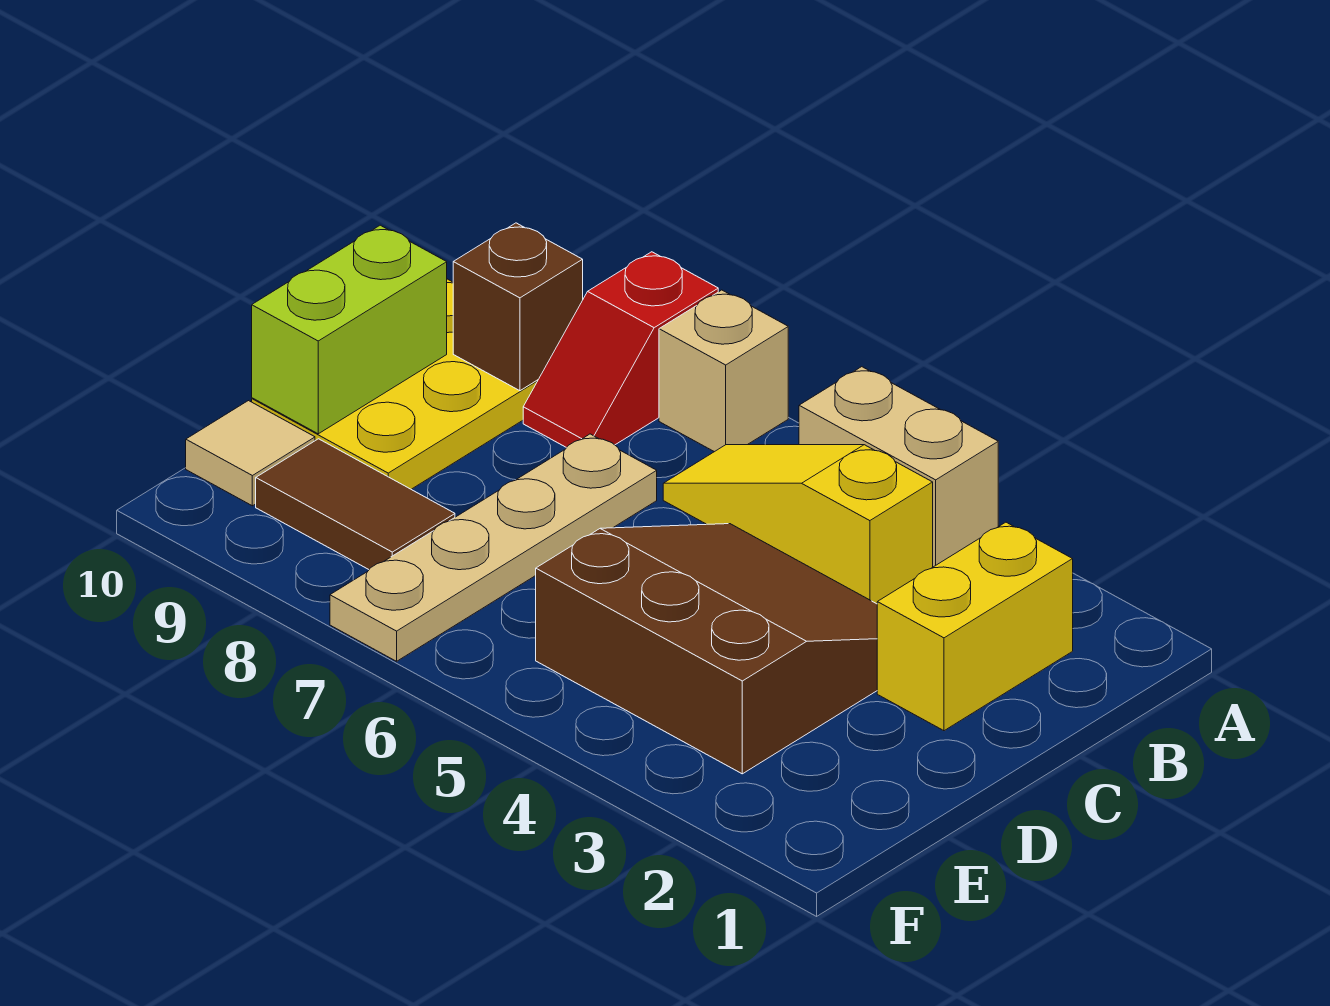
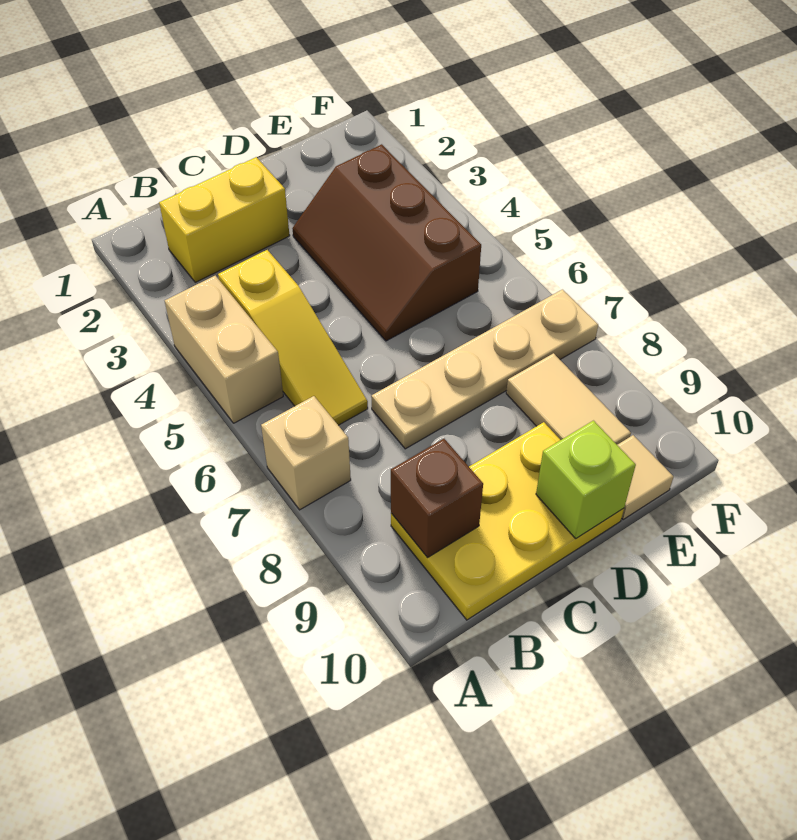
red slope A8:B8 level 1 top A -> none
brown slope C3:E5 level 1 top E -> brown slope D3:E5 level 1 top E
lime brick C10:D10 level 2 -> lime brick D10 level 2
brown tile E8:E9 level 1 -> tan tile E8:E9 level 1

